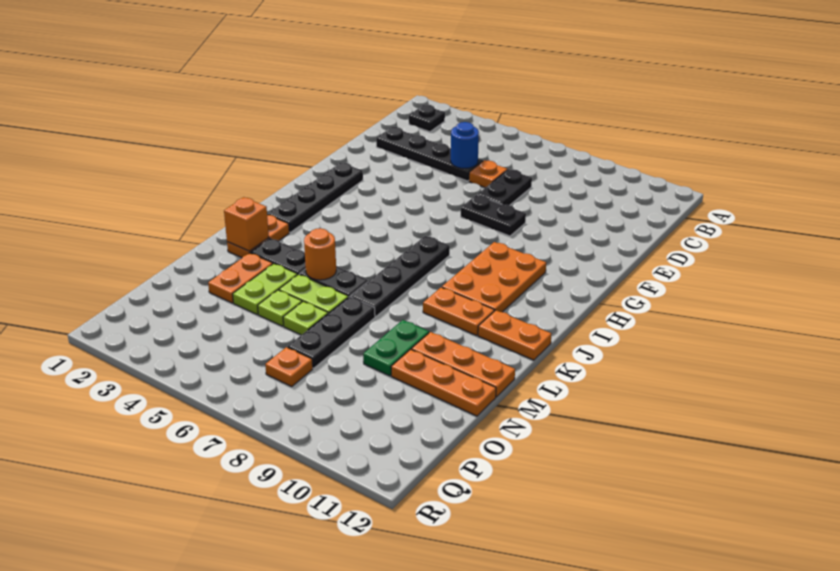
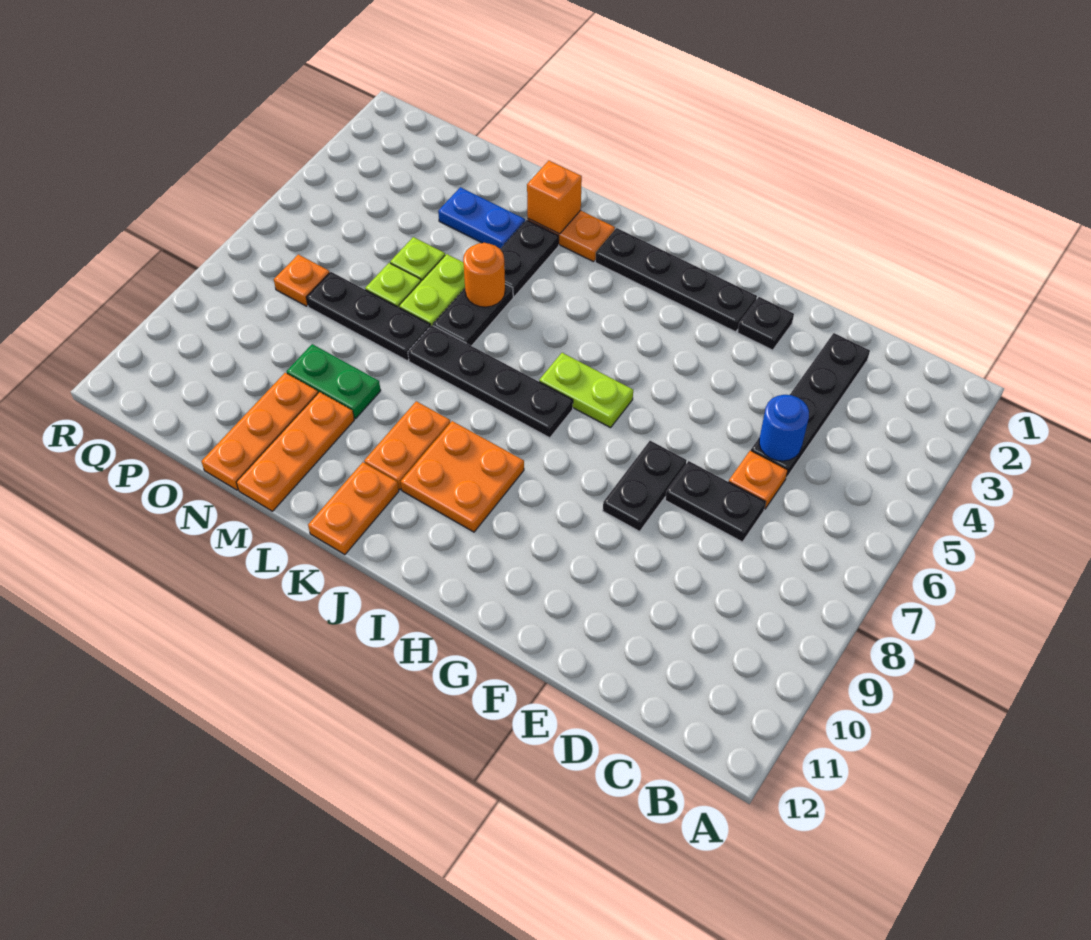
black plate B2 level 1 -> black plate F2 level 1
orange plate H9:J10 level 1 -> orange plate I9:J10 level 1
orange plate M3:N3 level 1 -> blue plate M3:N3 level 1
lime plate M4:N4 level 1 -> lime plate H6:I6 level 1

